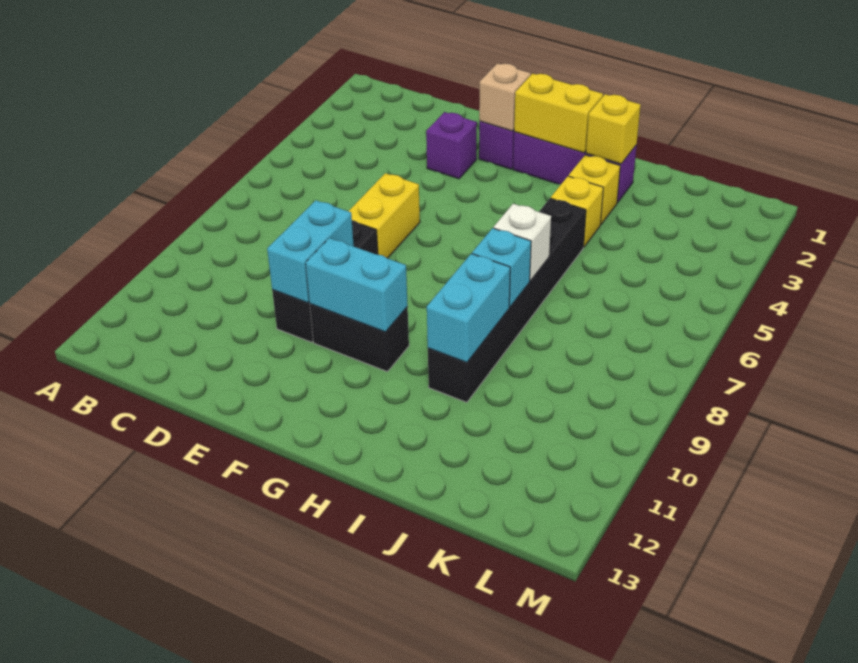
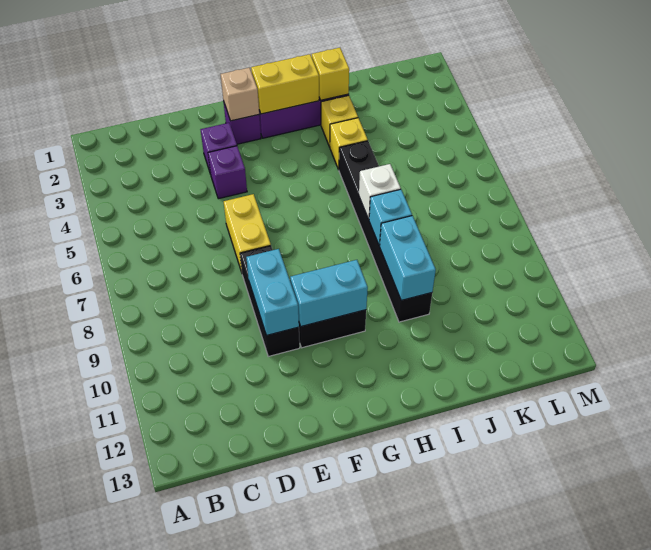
none -> purple brick E4 level 1

